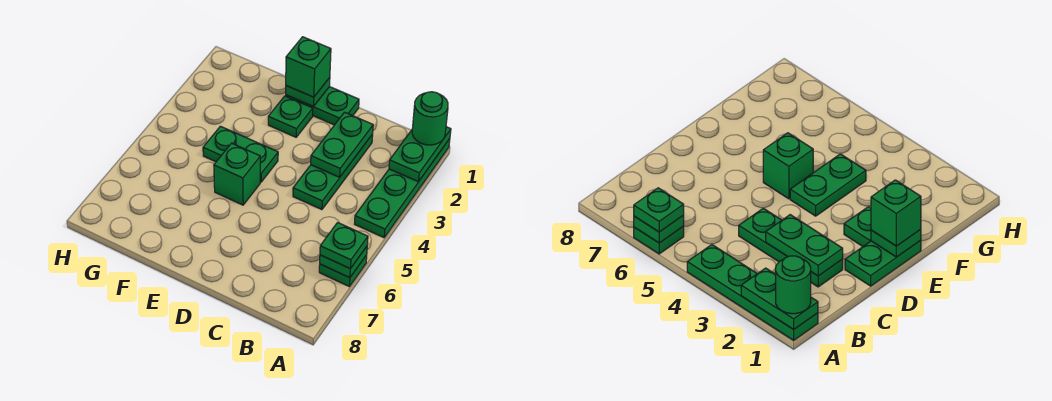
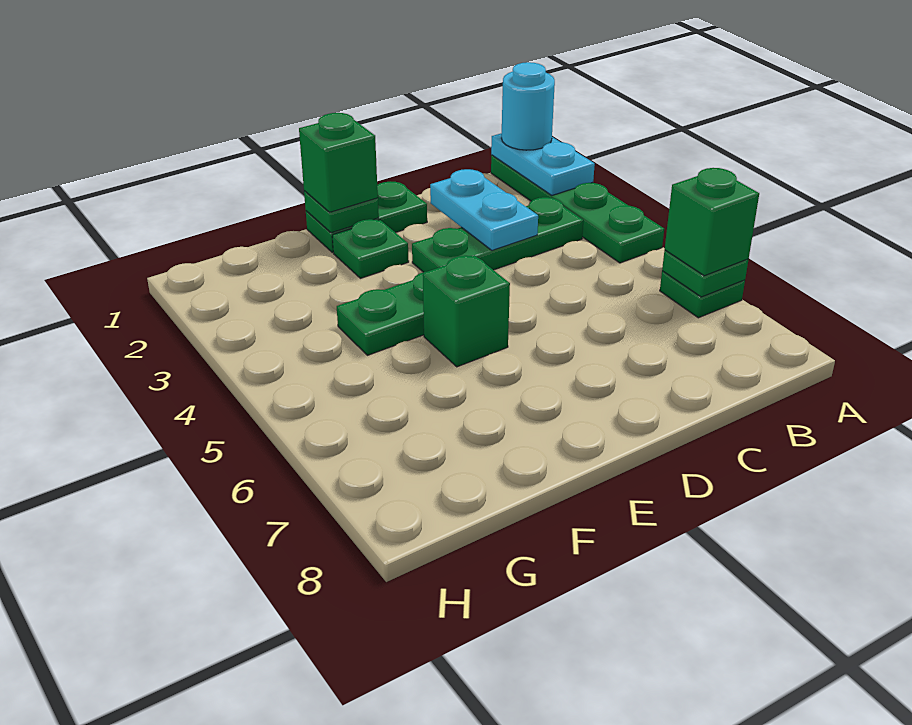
green plate A1:A2 level 2 -> cyan plate A1:A2 level 2
green round brick A1 level 3 -> cyan round brick A1 level 3
green plate A6 level 3 -> green brick A6 level 3
green plate C2:C4 level 1 -> green plate B3:D3 level 1
green plate C2:C3 level 2 -> cyan plate C2:C3 level 2

